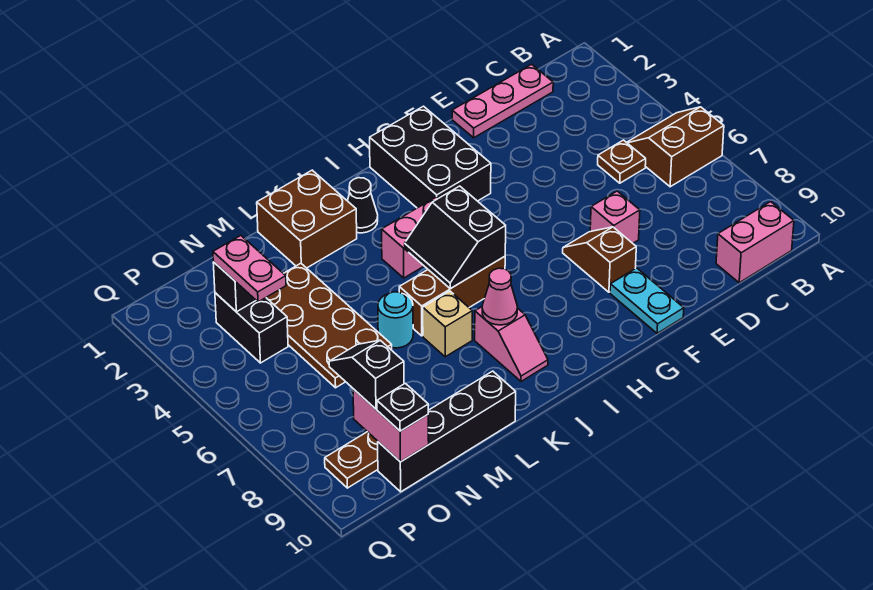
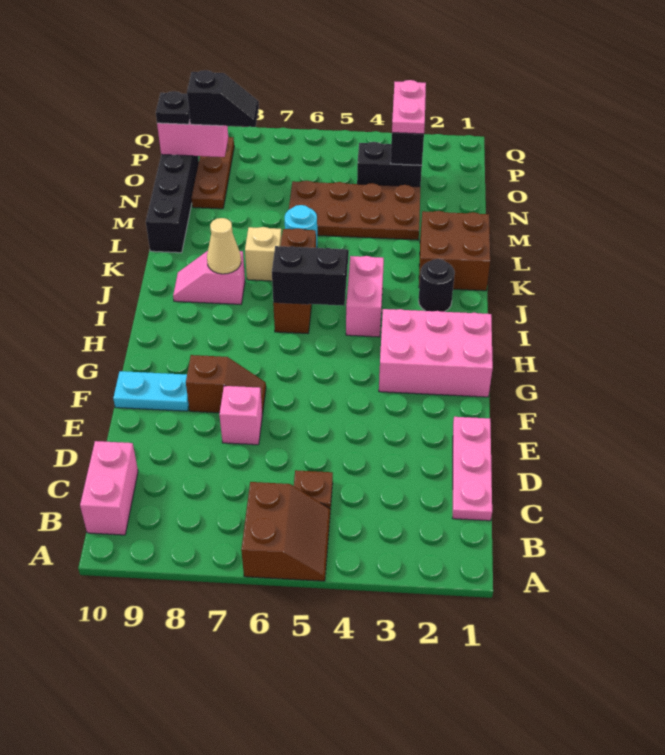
black brick G1:H3 level 1 -> pink brick G1:H3 level 1
black cone J2 level 1 -> black round brick J2 level 1
pink cone J8 level 2 -> tan cone J8 level 2
pink plate O3:O4 level 3 -> pink plate O3:P3 level 3

